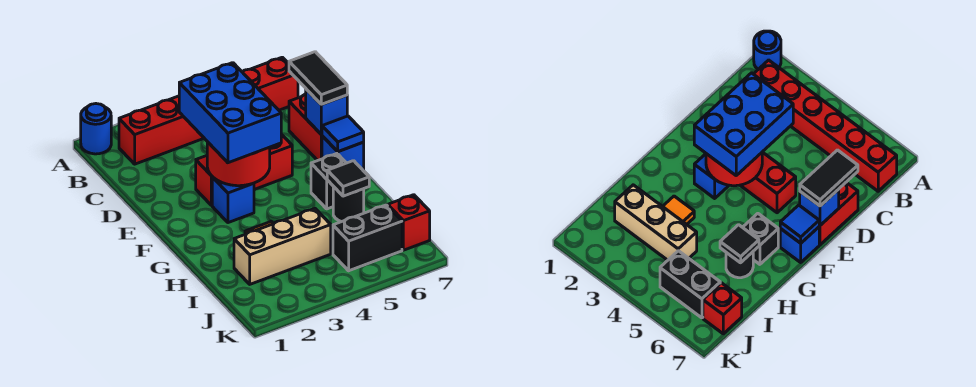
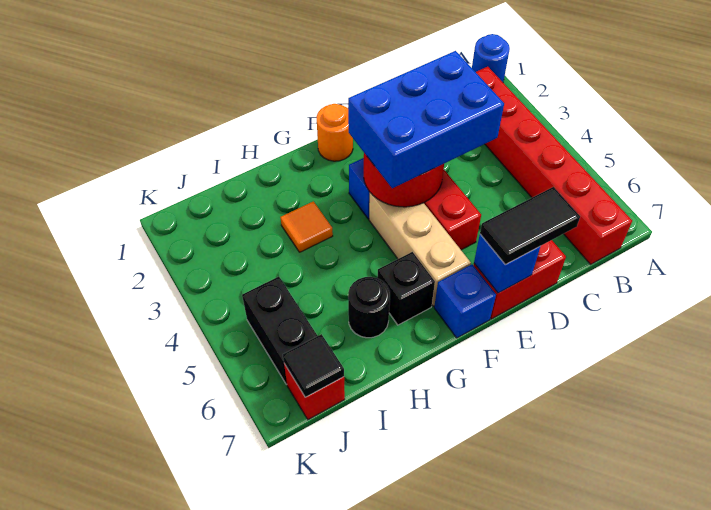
none -> orange round brick F1 level 1
blue tile F7 level 2 -> none
black tile H6 level 2 -> black tile J7 level 2
tan brick I2:I4 level 1 -> tan brick F4:F6 level 1

